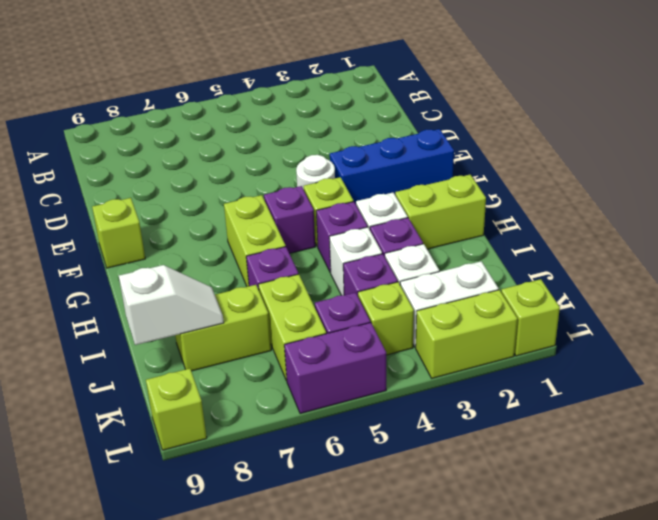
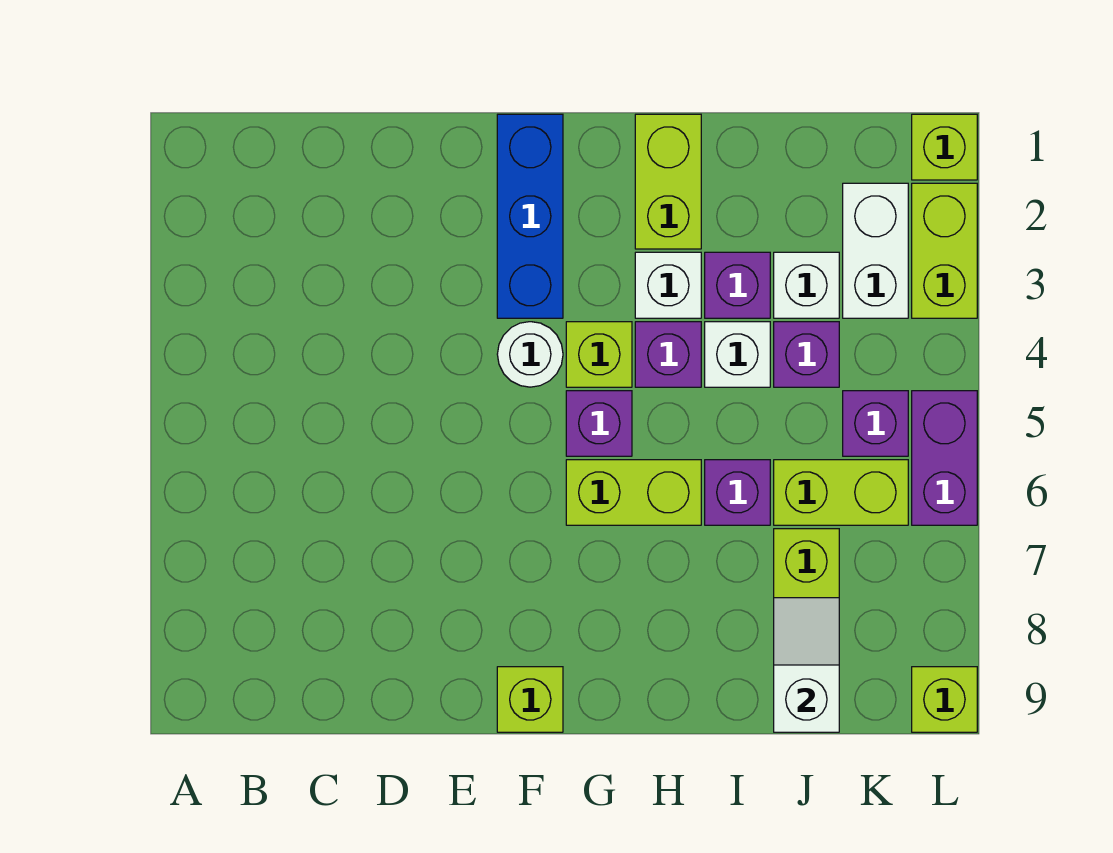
lime brick K4 level 1 -> none

